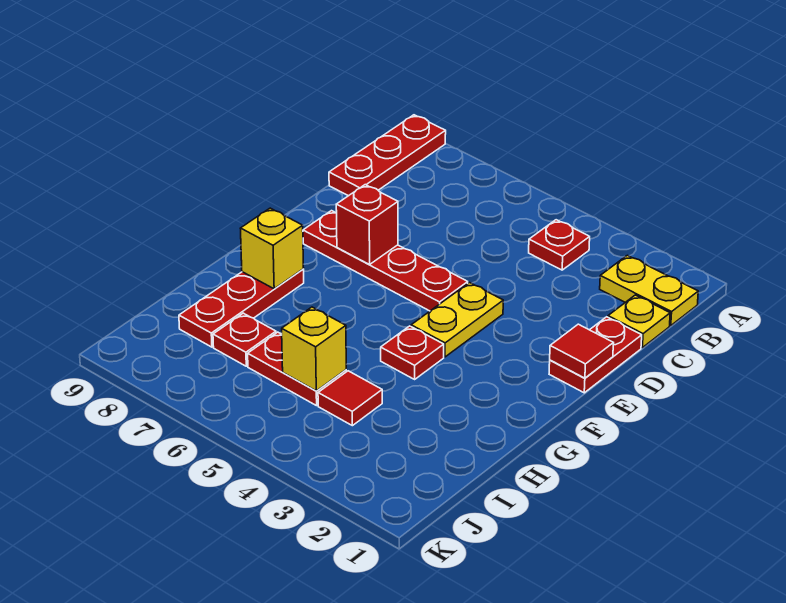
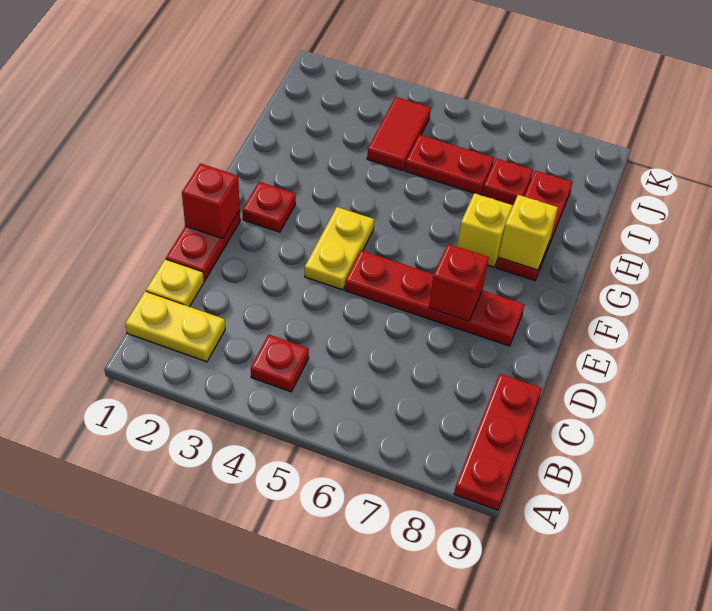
red tile E1 level 2 -> red brick E1 level 2
red plate G4 level 1 -> red plate F2 level 1
red tile I4 level 1 -> red tile I4:J4 level 1
yellow brick I5 level 2 -> yellow brick G7 level 1

